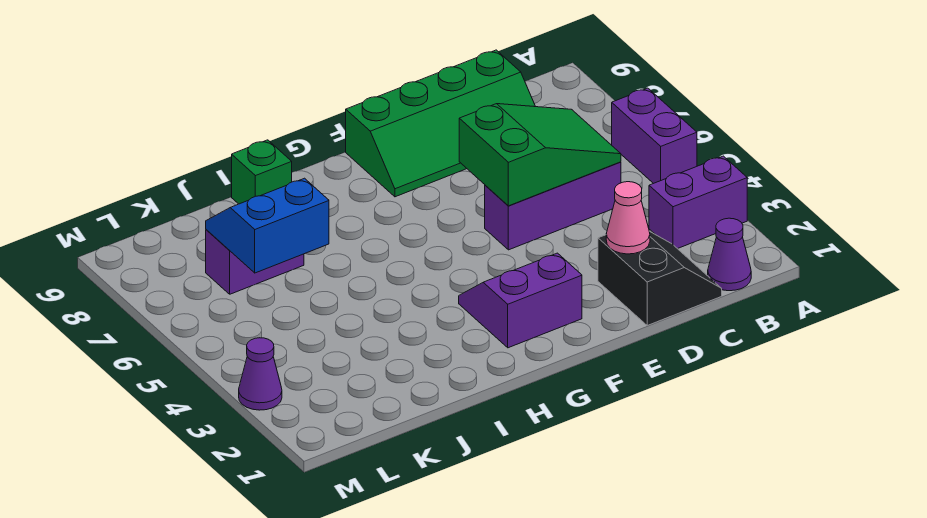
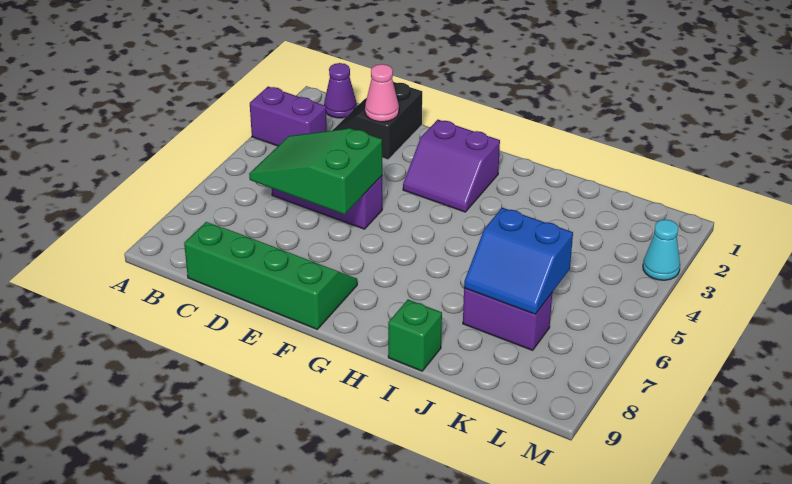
purple brick A5:A6 level 1 -> none
purple cone M3 level 1 -> cyan cone M3 level 1

